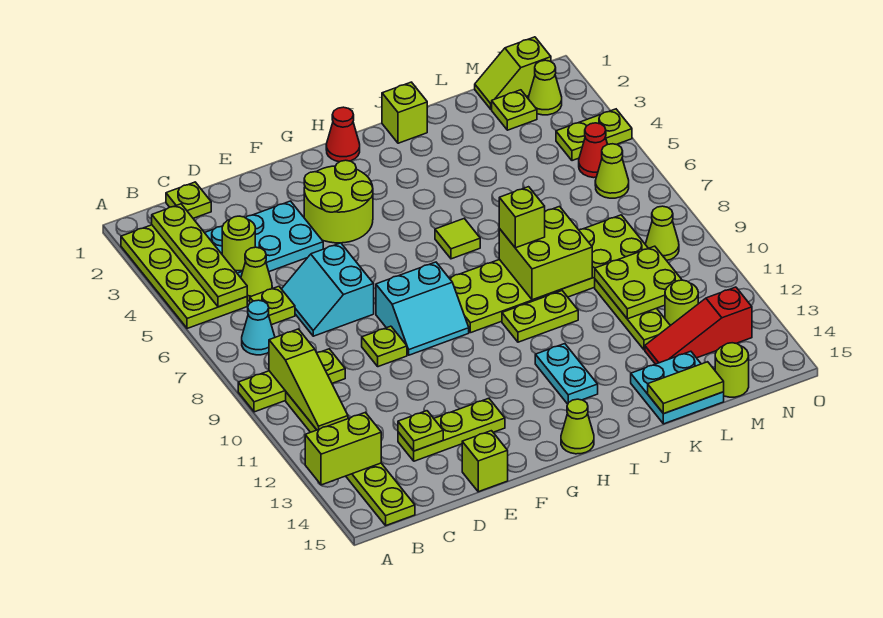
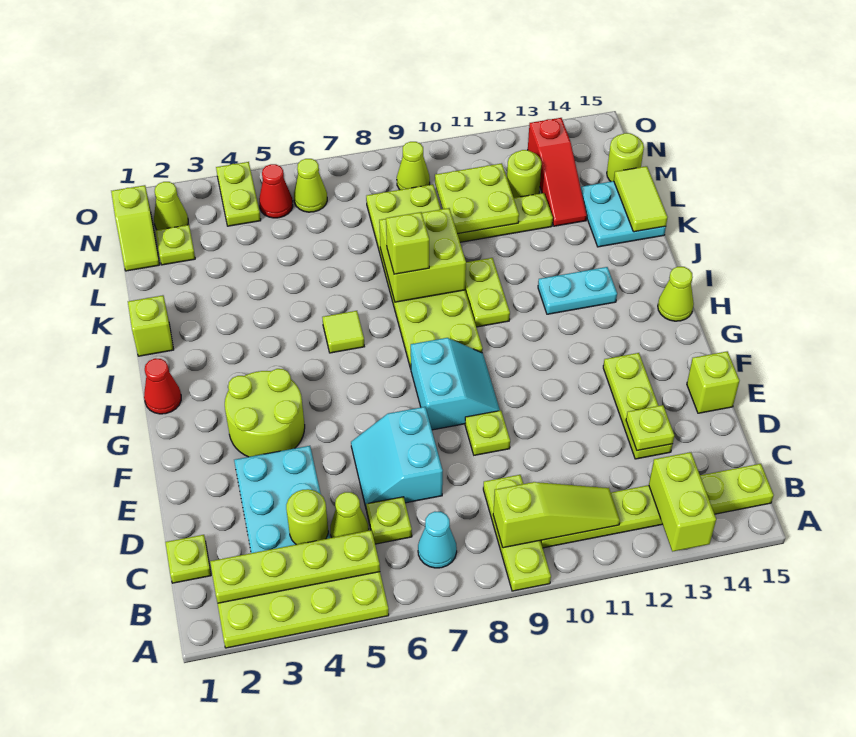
cyan slope D6:E7 level 1 top E -> cyan slope D6:E7 level 1 top 7

